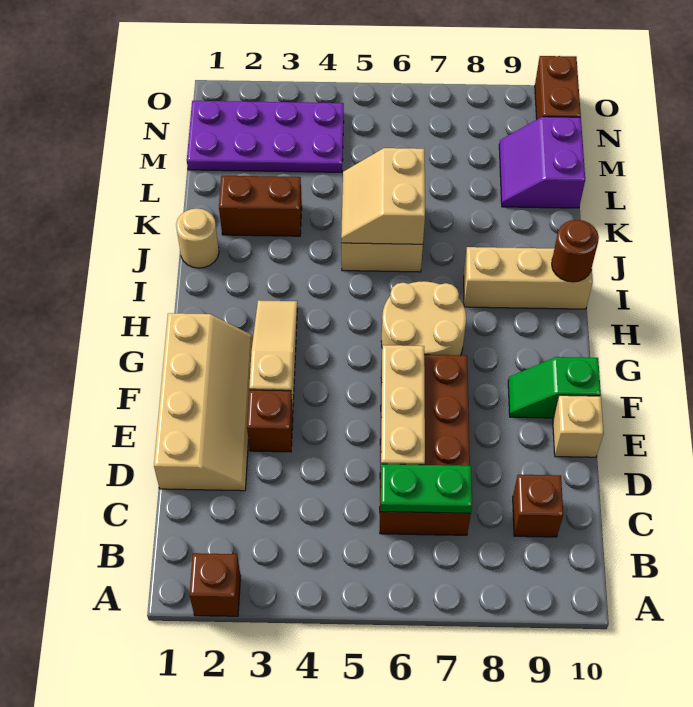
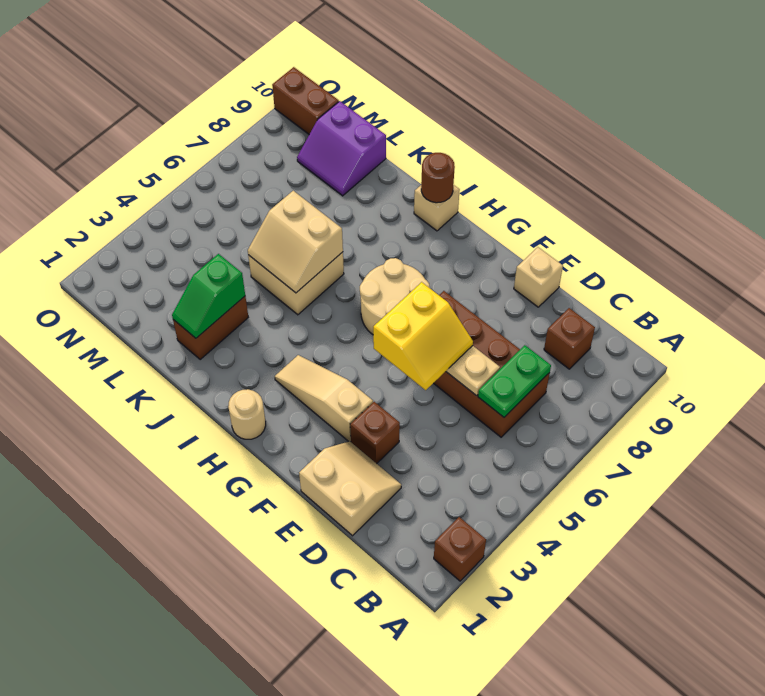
tan slope D1:G2 level 1 top 1 -> tan slope D1:E2 level 1 top 1
none -> yellow slope E5:F6 level 3 top F
green slope F9:F10 level 1 top 10 -> green slope K2:K3 level 2 top 3
tan brick I8:I10 level 1 -> tan brick I10 level 1
tan round brick J1 level 1 -> tan round brick H1 level 1
purple plate M1:N4 level 1 -> none

